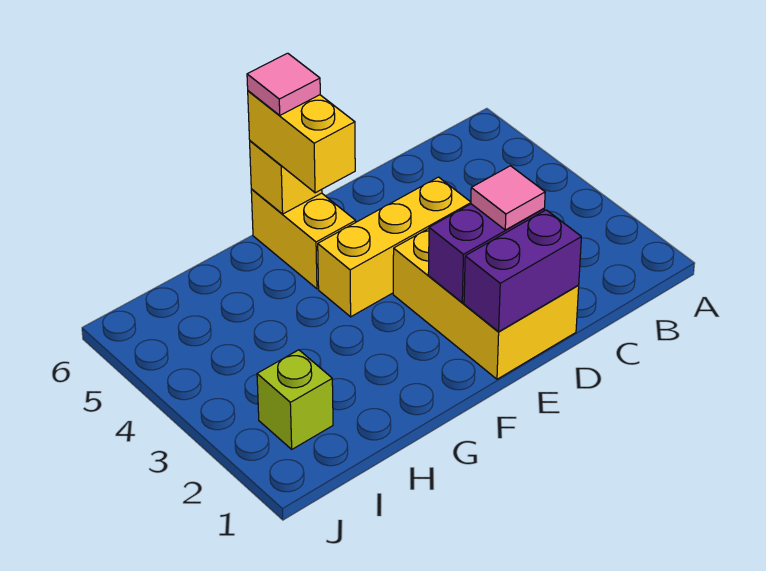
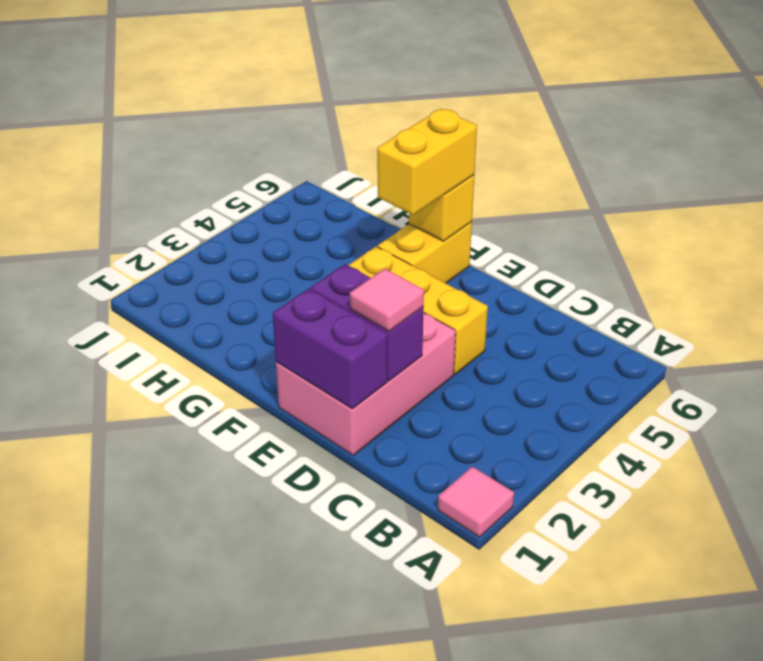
yellow brick D1:E3 level 1 -> pink brick D1:E3 level 1
pink tile F6 level 4 -> pink tile A1 level 1
lime brick I2 level 1 -> none

